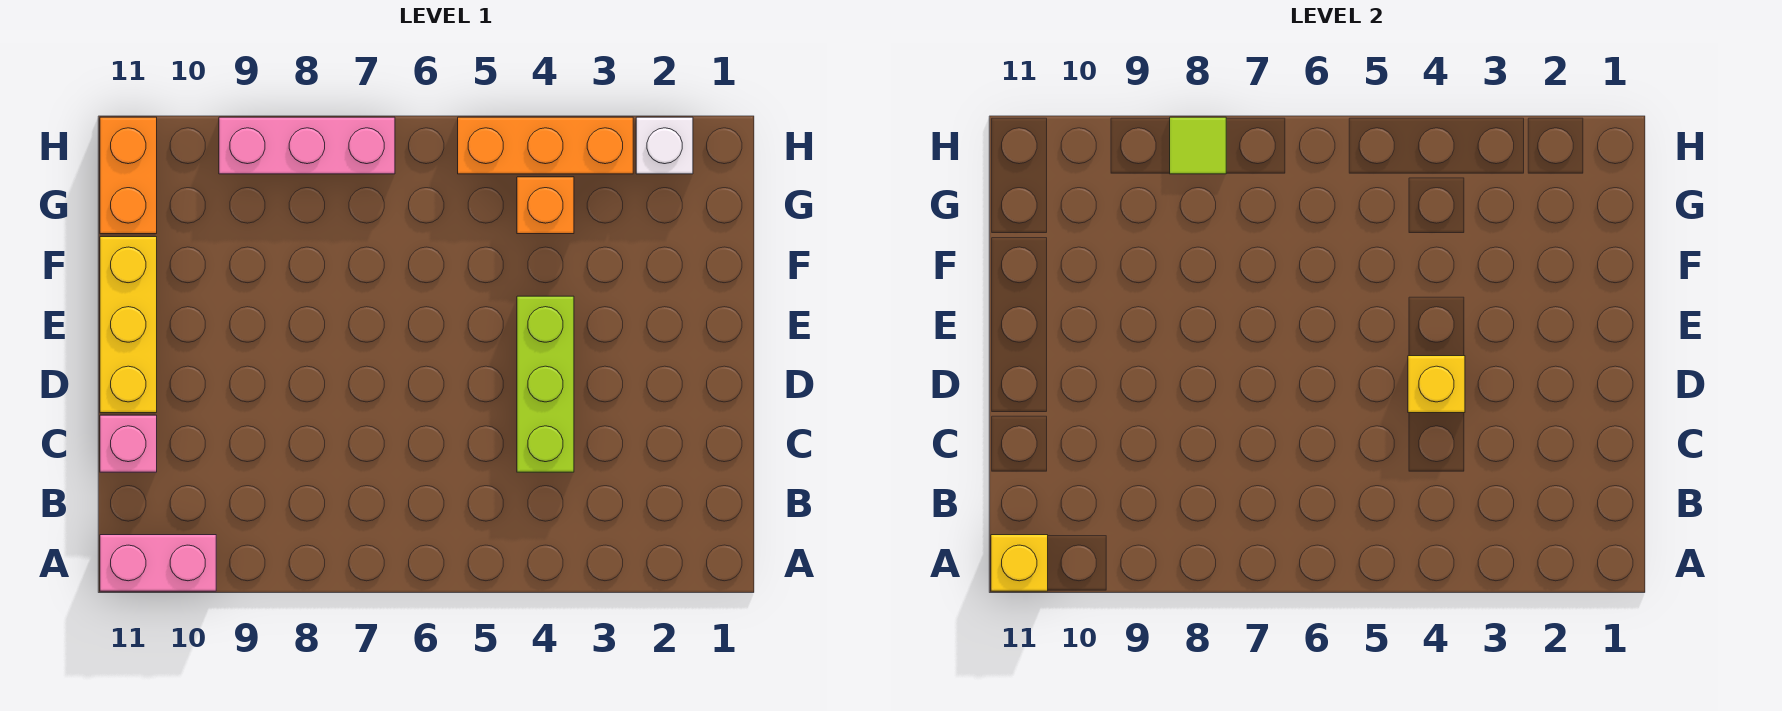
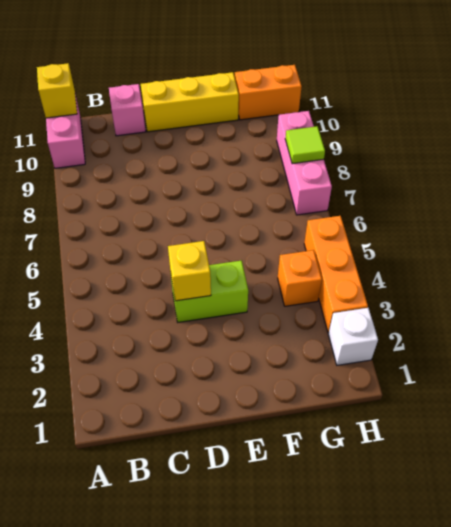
lime brick C4:E4 level 1 -> lime brick D4:E4 level 1

